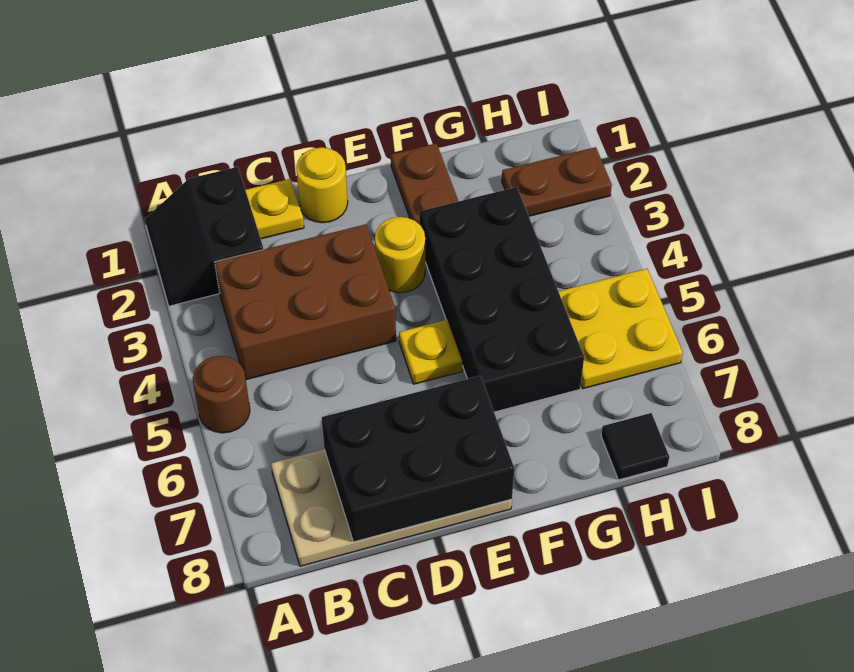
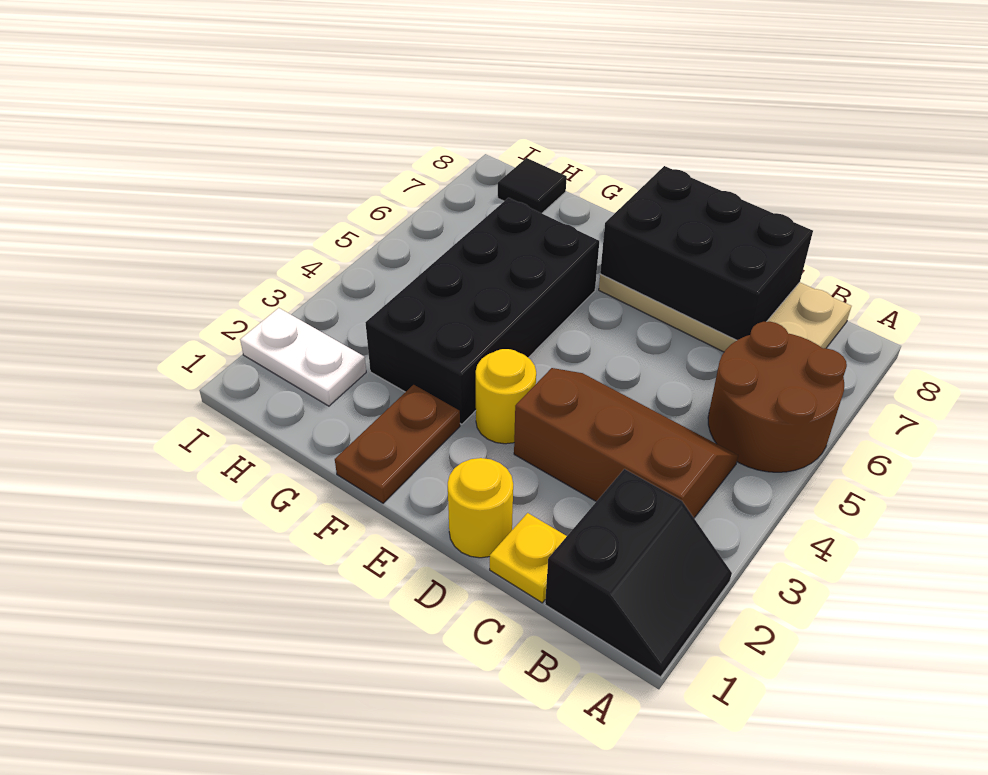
brown round brick A5 level 1 -> brown round brick A5:B6 level 1
brown brick B3:D4 level 1 -> brown slope B3:D4 level 1 top 3
yellow plate E5 level 1 -> none
brown plate H2:I2 level 1 -> white plate H2:I2 level 1
yellow plate H5:I6 level 1 -> none

